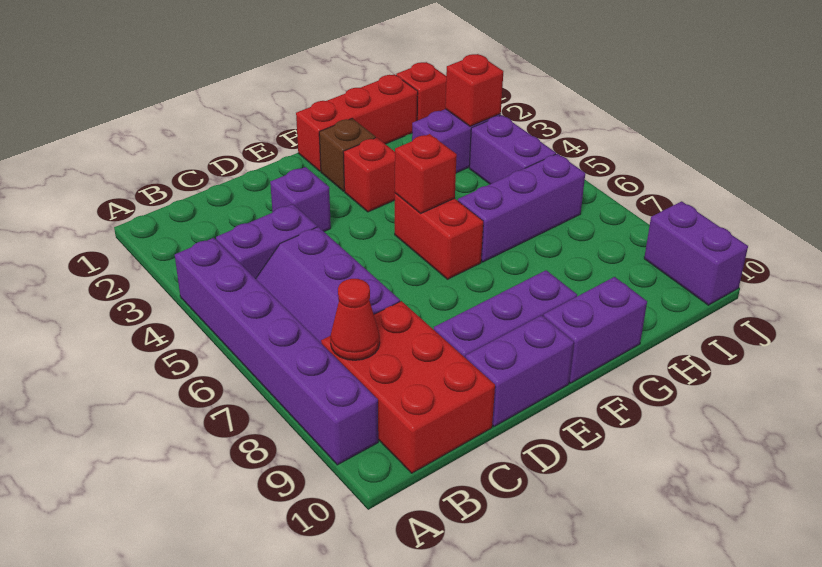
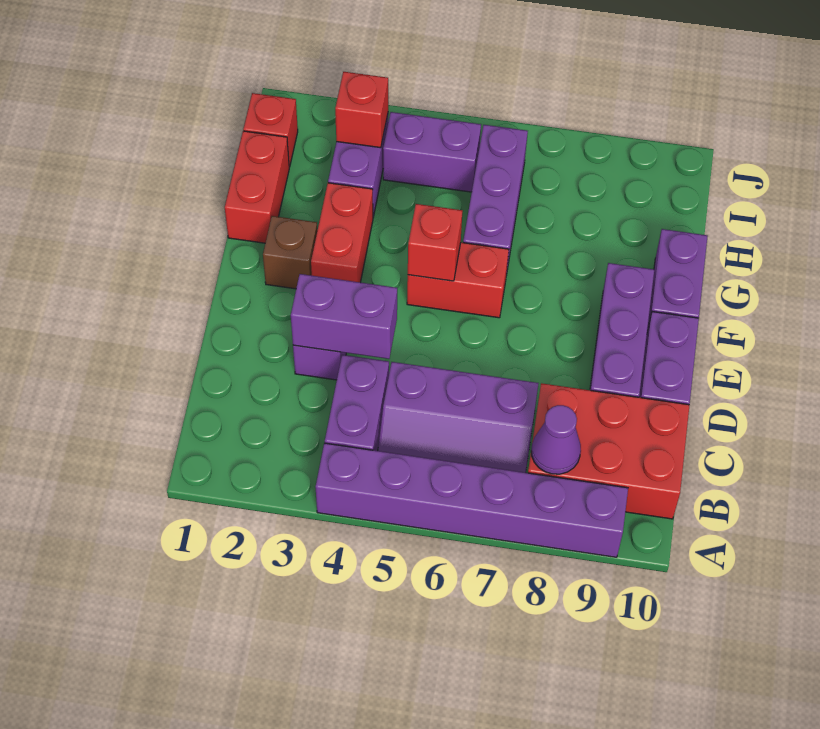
red cone B8 level 2 -> purple cone B8 level 2
red brick F1:H1 level 1 -> red brick G1:H1 level 1
red brick F3 level 1 -> red brick F3:G3 level 1
purple brick J9:J10 level 1 -> purple brick D3:D4 level 2

